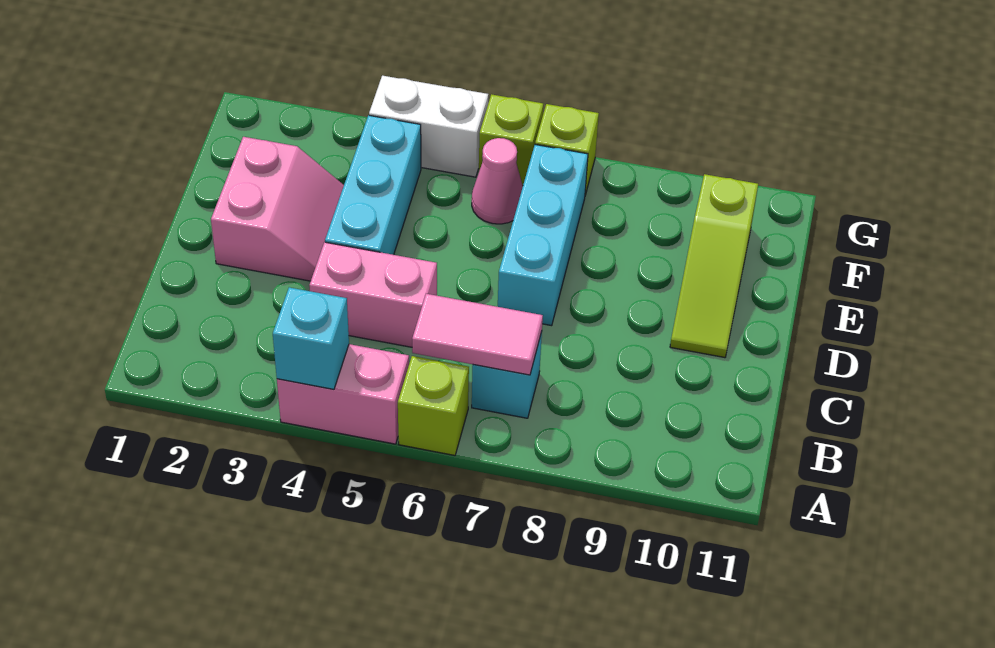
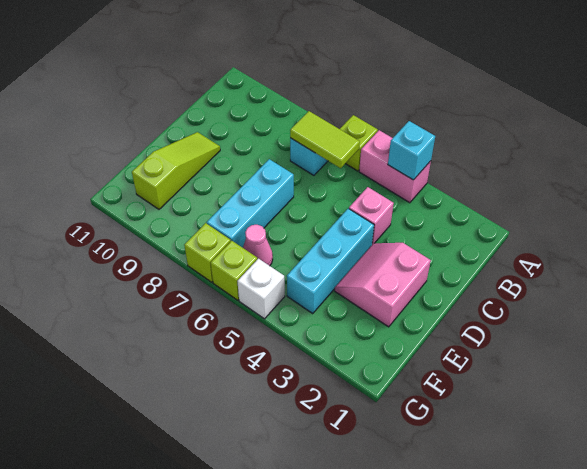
pink tile B6:B7 level 2 -> lime tile B6:B7 level 2
pink brick C4:C5 level 1 -> pink brick C4 level 1
white brick G4:G5 level 1 -> white brick G5 level 1

